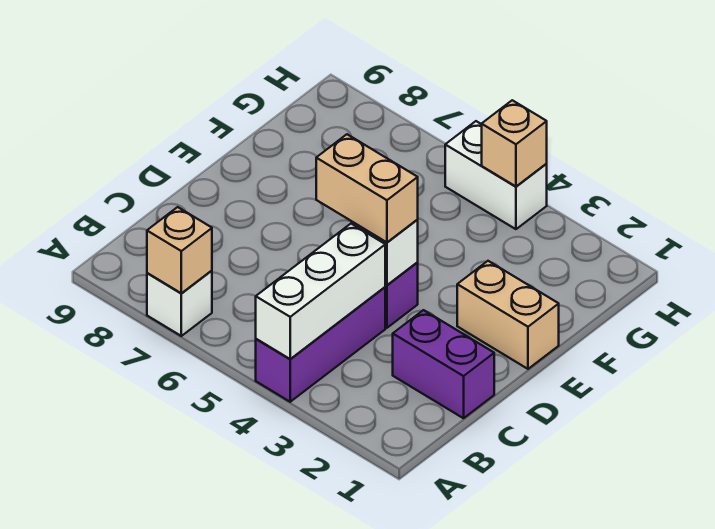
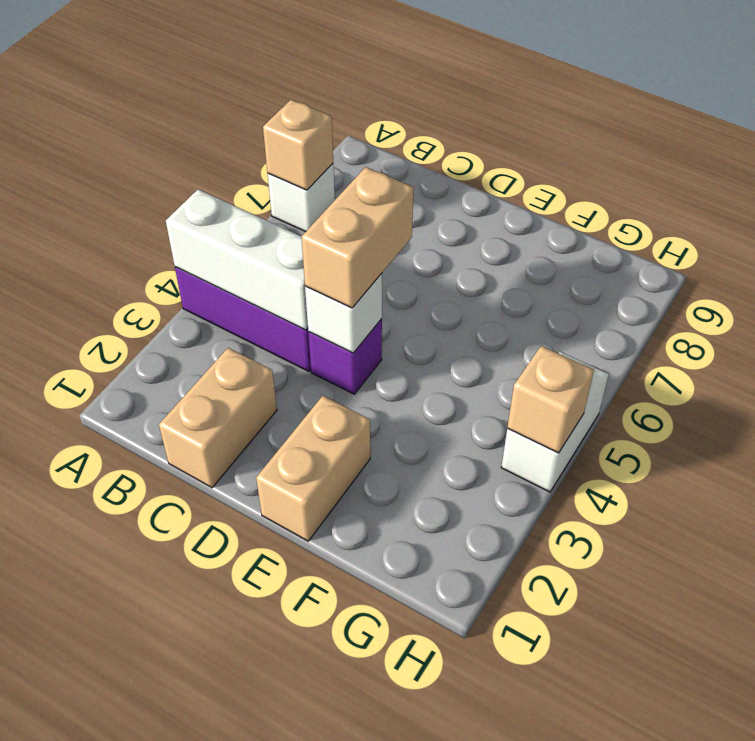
purple brick C1:C2 level 1 -> tan brick C1:C2 level 1

